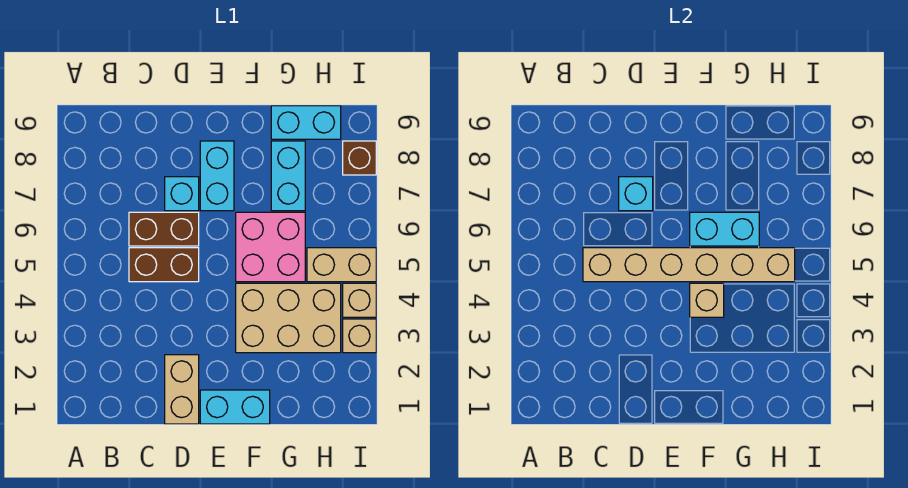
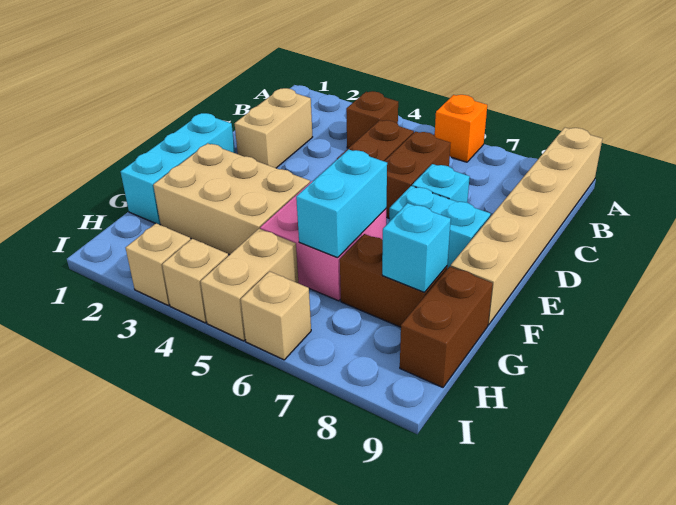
none -> orange brick A6 level 1
tan brick C5:H5 level 2 -> tan brick A9:F9 level 1
tan brick D1:D2 level 1 -> tan brick C2:D2 level 1
cyan brick D7 level 2 -> cyan brick G8 level 2
cyan brick E1:F1 level 1 -> cyan brick E1:G1 level 1
tan brick F3:H4 level 1 -> tan brick F2:G4 level 1
tan brick F4 level 2 -> tan brick I6 level 1
cyan brick G7:G8 level 1 -> brown brick G7:G8 level 1
cyan brick G9:H9 level 1 -> brown brick G9:H9 level 1
brown brick I8 level 1 -> brown brick B4 level 1

